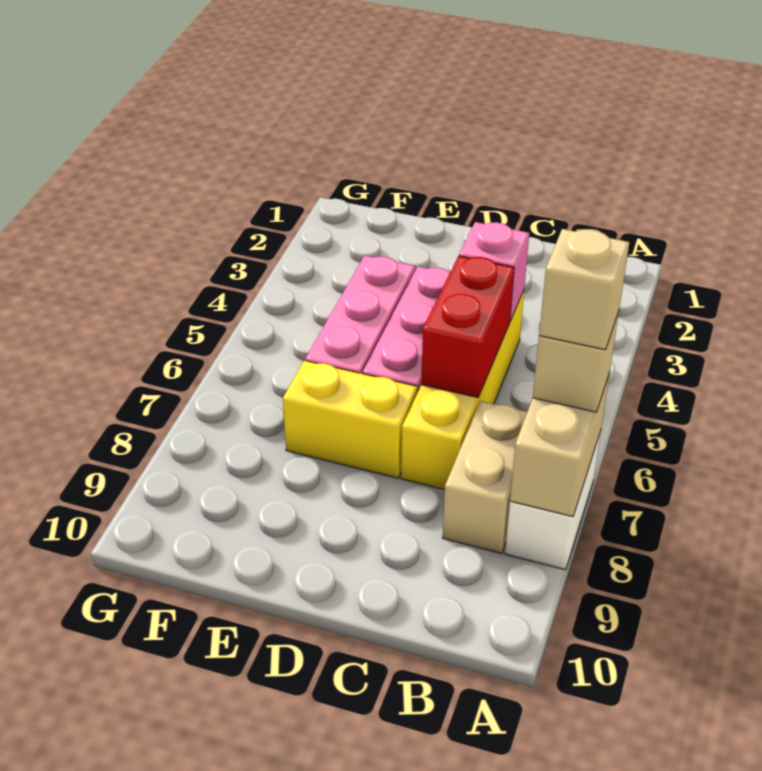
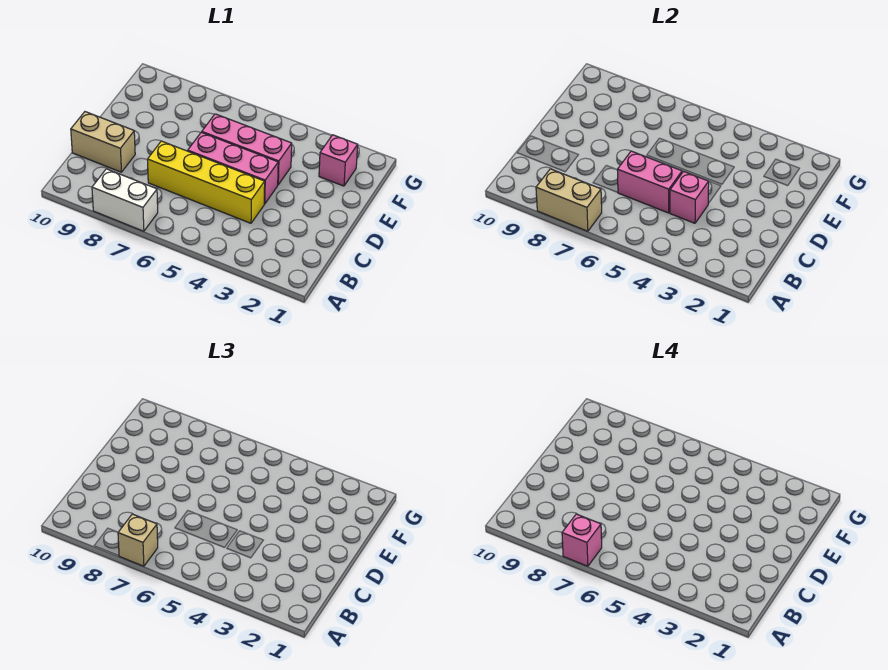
tan brick A7 level 4 -> pink brick A7 level 4
tan brick B7:B8 level 1 -> tan brick C9:C10 level 1
red brick C5:C6 level 2 -> pink brick C5:C6 level 2
yellow brick D7:E7 level 1 -> none
none -> pink brick F2 level 1

